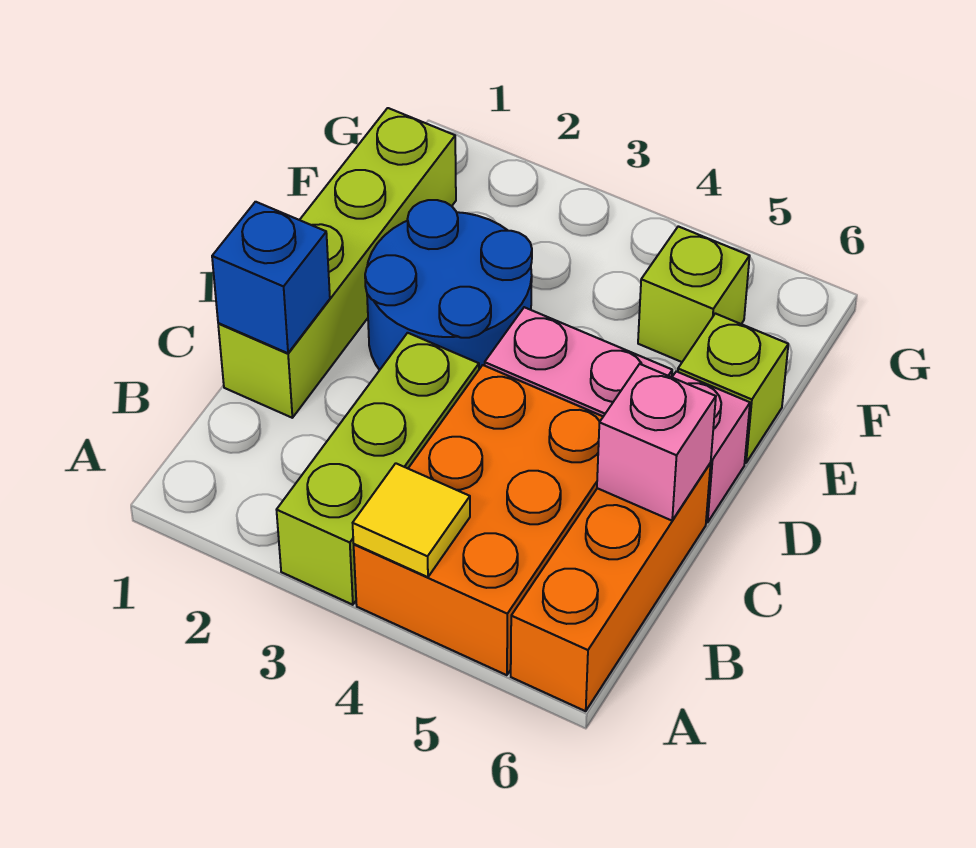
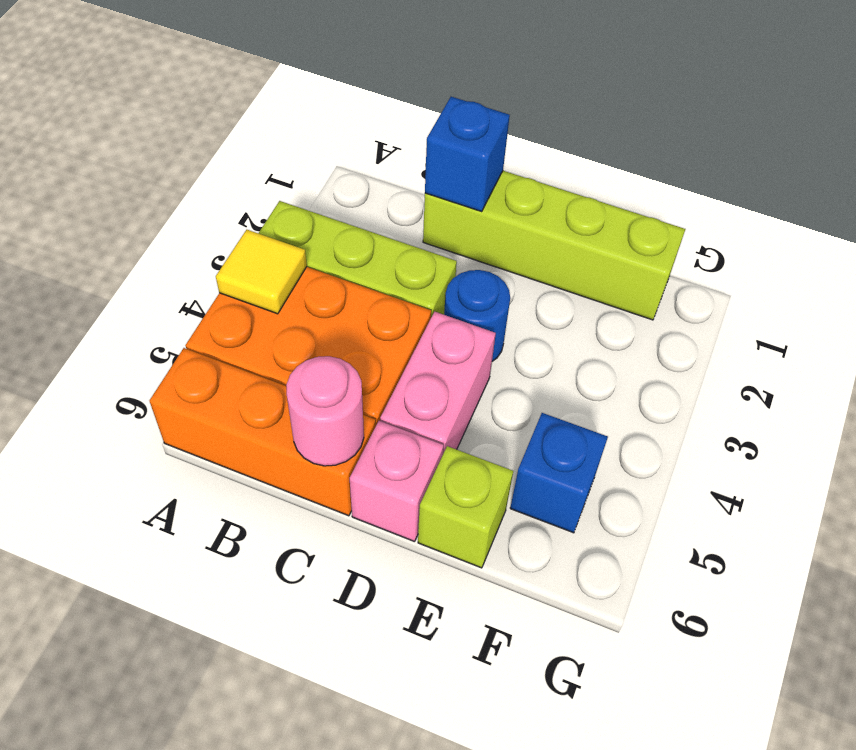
pink brick C6 level 2 -> pink round brick C6 level 2
blue round brick D2:E3 level 1 -> blue round brick D3 level 1
lime brick F5 level 1 -> blue brick F5 level 1

